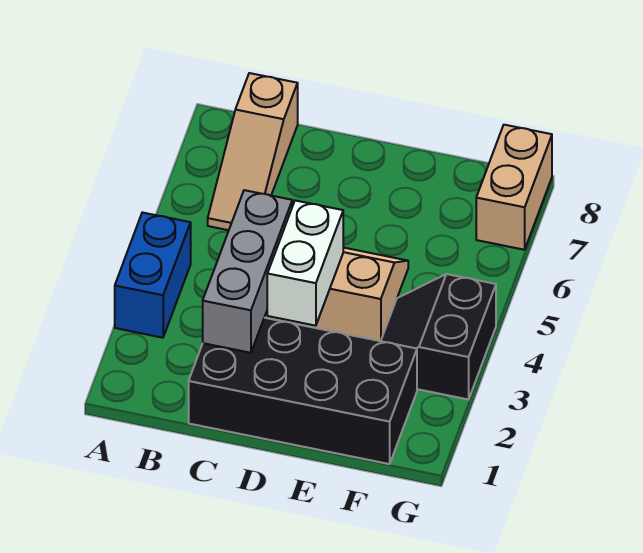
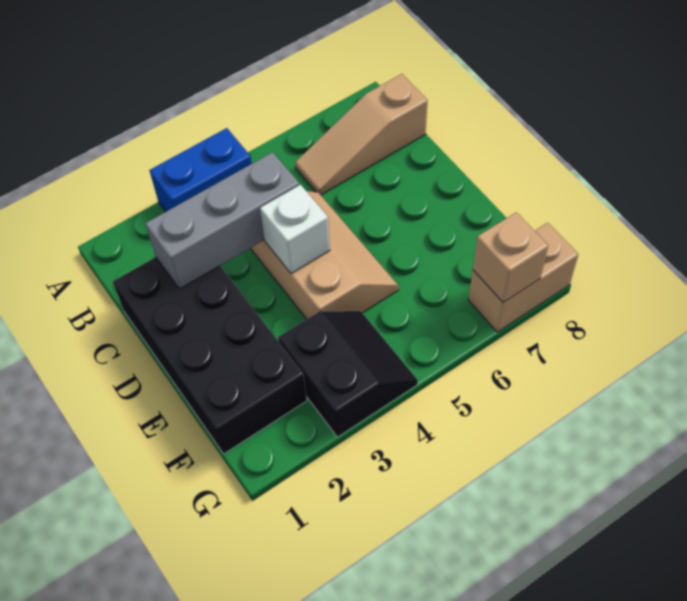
white brick D3:D4 level 2 -> white brick D4 level 2
black slope F3:G4 level 1 top G -> black slope F3:G4 level 1 top 3
none -> tan brick G7 level 2

